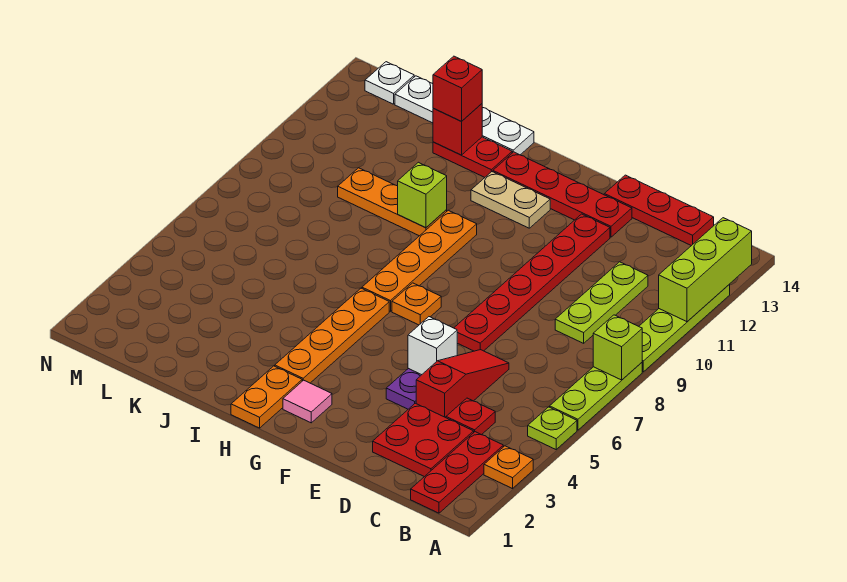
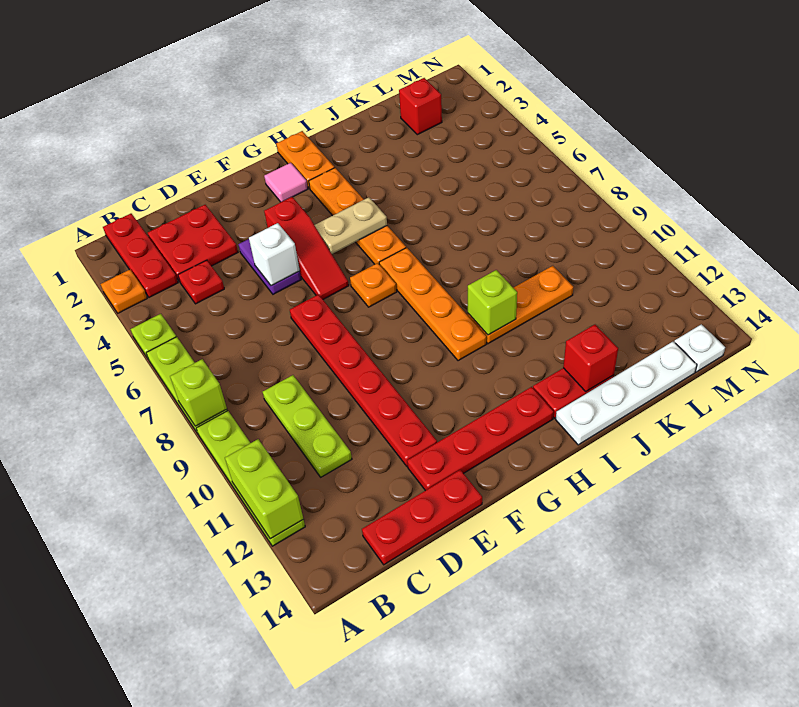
lime brick A11:A13 level 2 -> lime brick A11:A12 level 2
red slope D4:D6 level 1 top 4 -> red slope F4:F6 level 1 top 4
tan plate G12:H12 level 1 -> tan plate G5:H5 level 2
red brick J13 level 3 -> red brick L2 level 1

